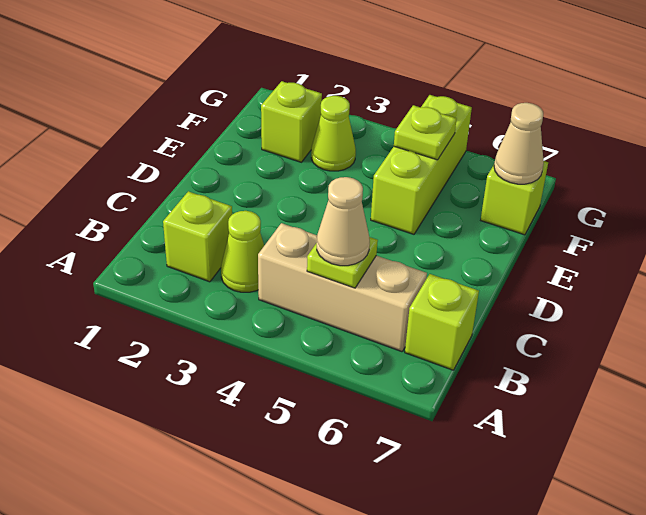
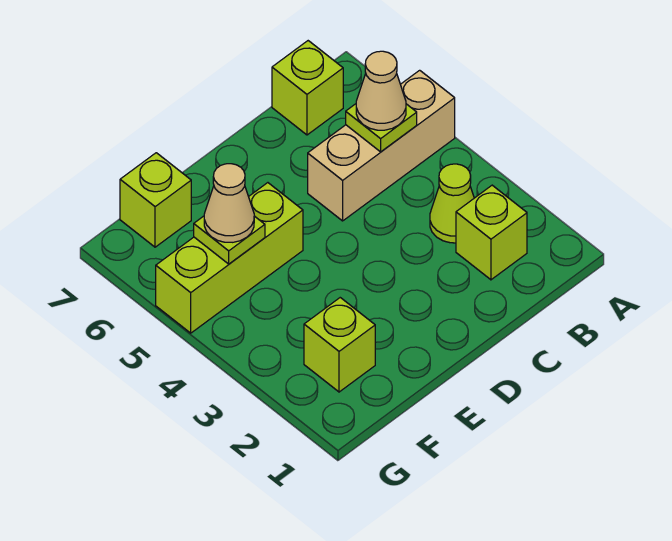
tan brick B4:B6 level 1 -> tan brick A5:C5 level 1
lime cone F3 level 1 -> none
tan cone F7 level 2 -> tan cone F5 level 3

